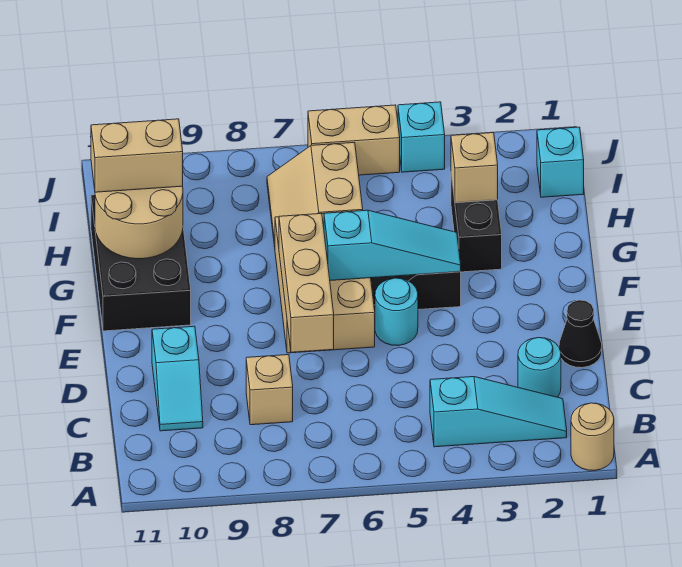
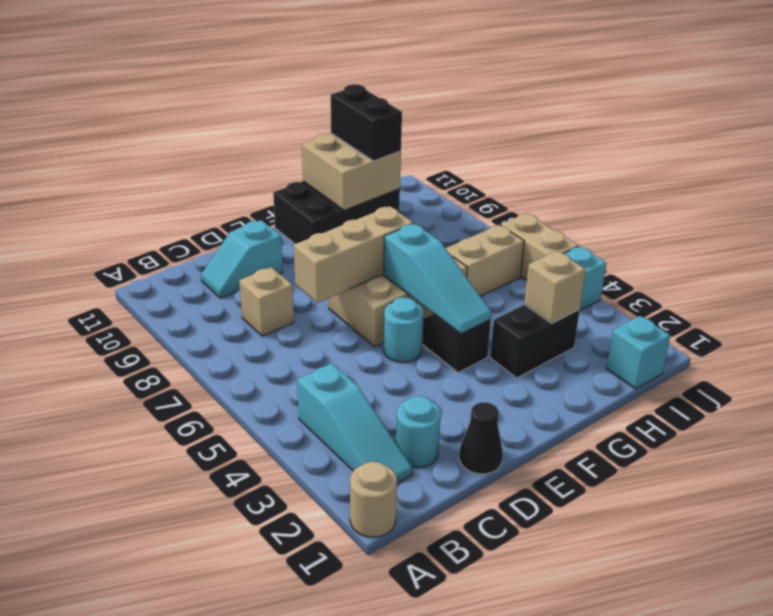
tan round brick G10:H11 level 2 -> tan brick G10:H11 level 2
tan brick H10:H11 level 3 -> black brick H10:H11 level 3

